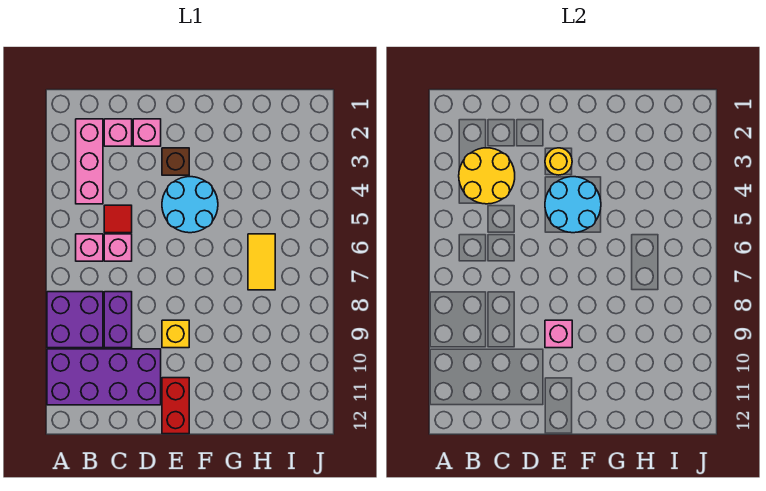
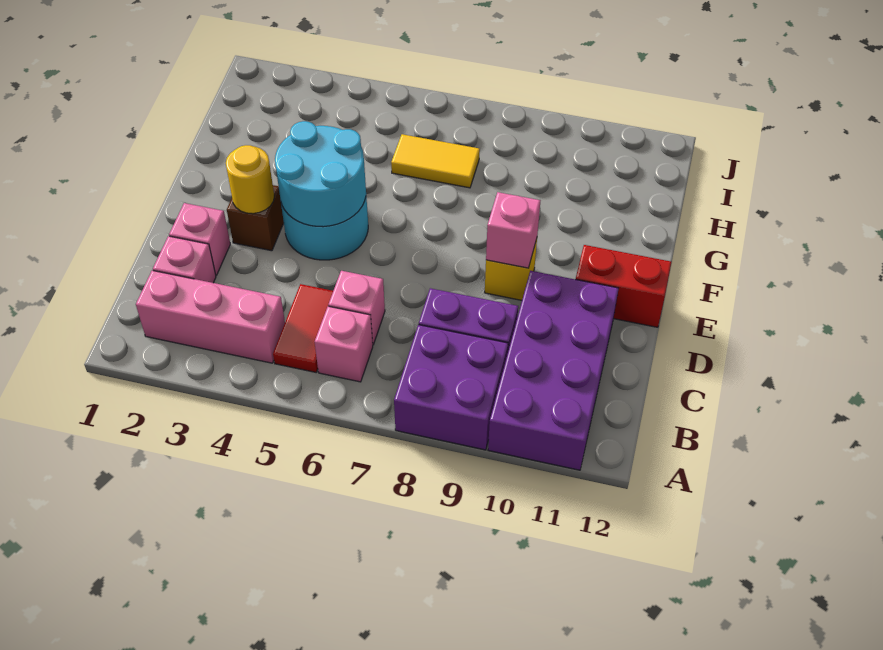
yellow round brick B3:C4 level 2 -> none
red tile C5 level 1 -> red tile B5:C5 level 1

